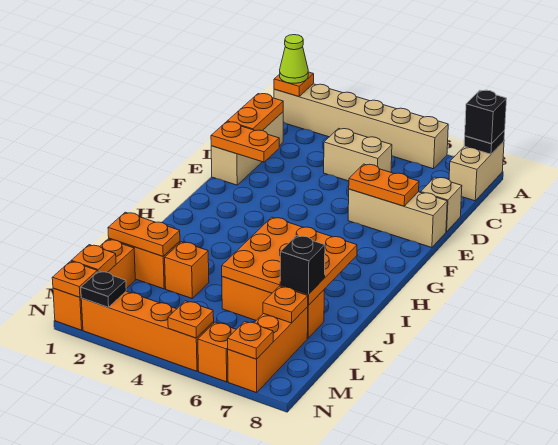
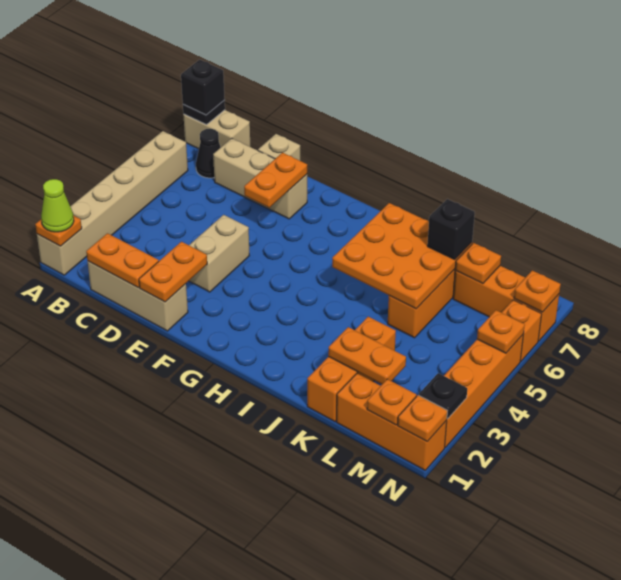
none -> black cone B7 level 1
tan brick C4:C5 level 1 -> tan brick E3:E4 level 1
tan brick E6:E8 level 1 -> tan brick C7:E7 level 1
orange plate K1:K2 level 2 -> orange plate K2:L2 level 2

